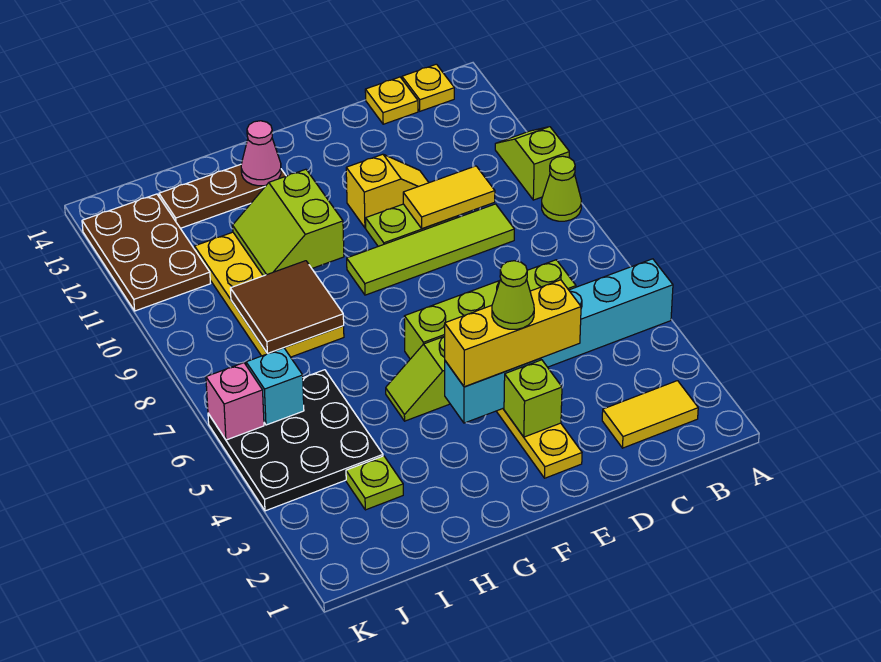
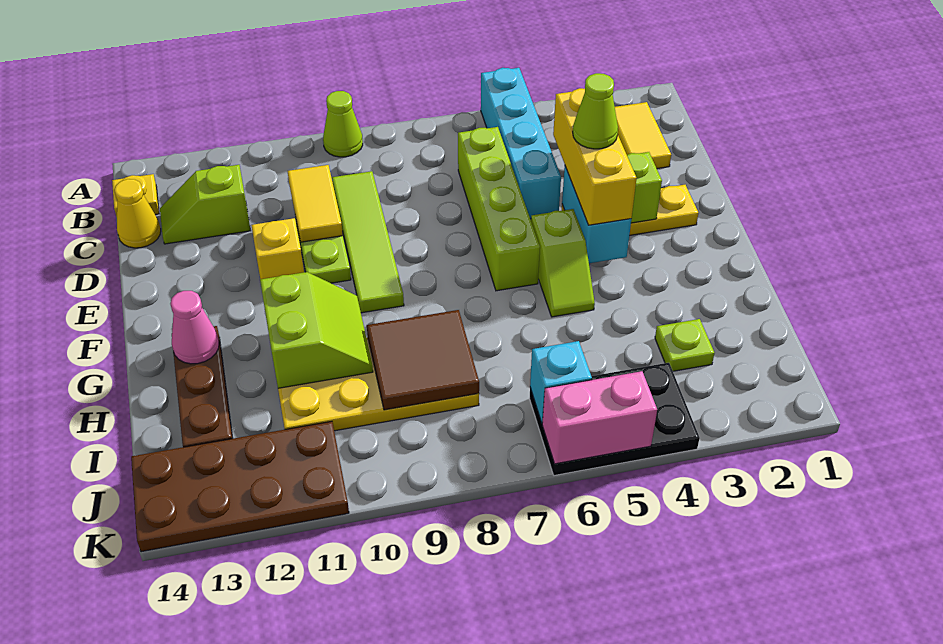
lime slope A10:A11 level 1 top 10 -> lime slope C12:C13 level 1 top 12
yellow plate C14 level 1 -> yellow cone C14 level 1
lime slope G10:H11 level 2 top G -> lime slope G10:H11 level 2 top 11
black plate I4:K6 level 1 -> black plate J4:K6 level 1
brown plate J11:K13 level 1 -> brown plate J11:K14 level 1
pink brick K6 level 2 -> pink brick K5:K6 level 2

